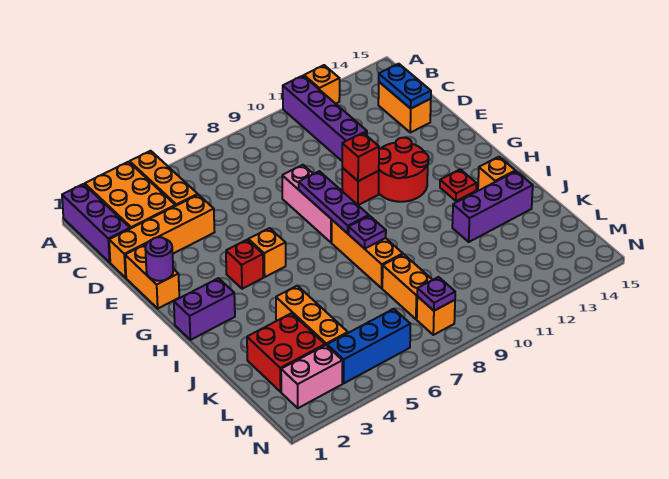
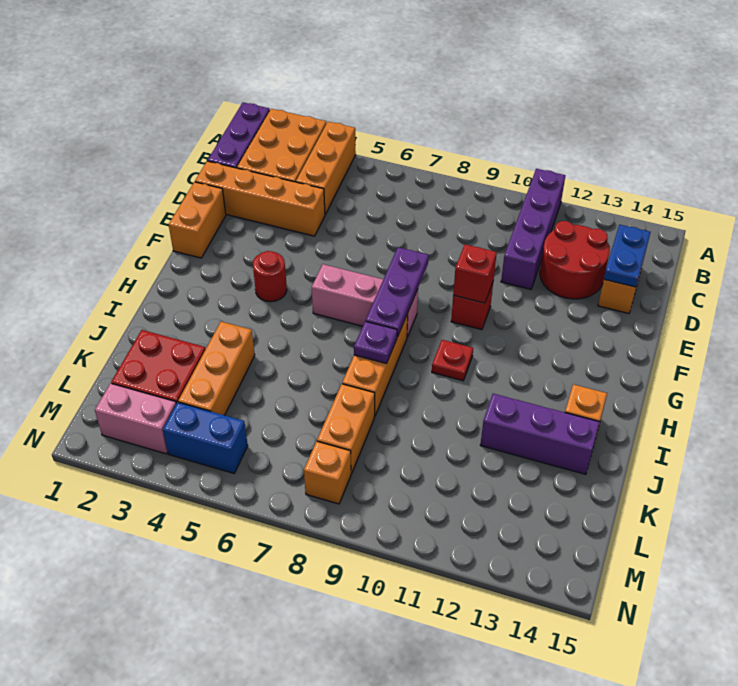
orange brick A12 level 1 -> none
pink brick E8:G8 level 1 -> pink brick G6:G8 level 1
purple round brick F1 level 2 -> none
red round brick F11:G12 level 1 -> red round brick C12:D13 level 1
red brick G4 level 1 -> red round brick G4 level 1
orange brick G5 level 1 -> none
purple brick H1:H2 level 1 -> none
red plate H13 level 1 -> red plate H10 level 1
blue brick M4:M6 level 1 -> blue brick M4:M5 level 1
purple plate M8 level 2 -> none

